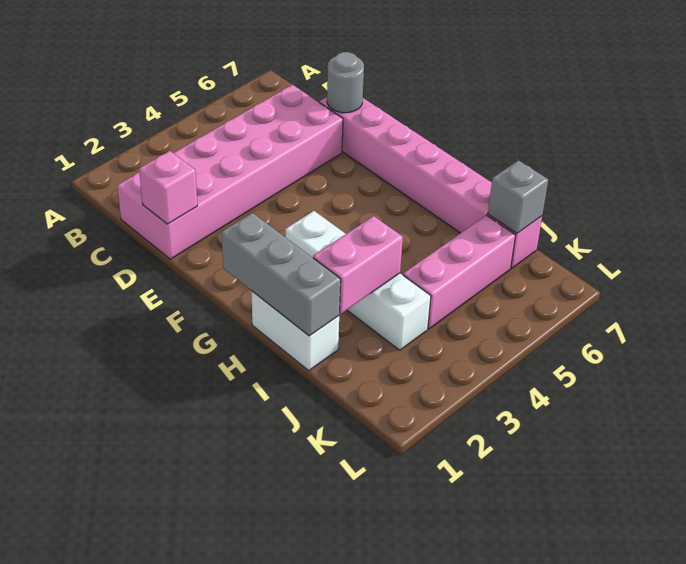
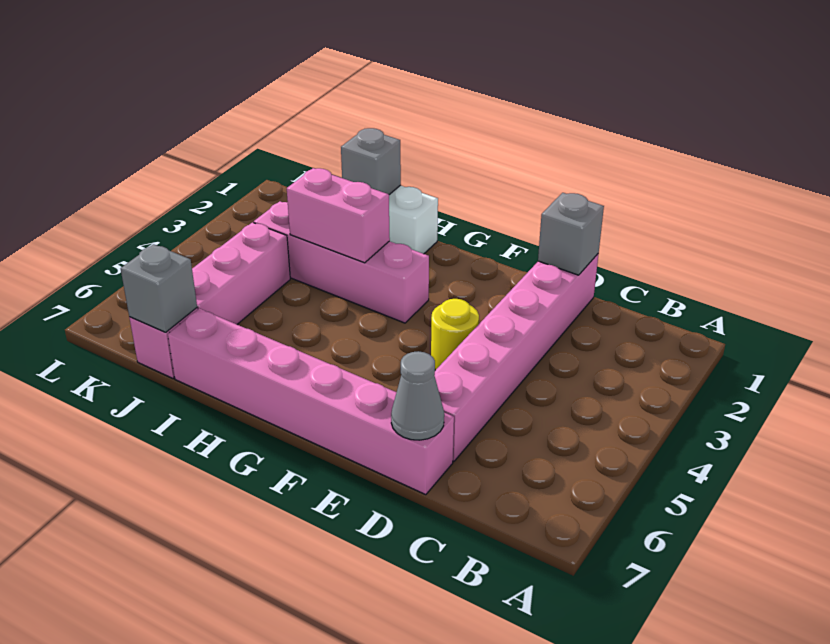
pink brick C1:D6 level 1 -> pink brick D1:D6 level 1
pink brick D1 level 2 -> grey brick D1 level 2
grey round brick D7 level 2 -> grey cone D7 level 2
none -> yellow round brick E4 level 1
grey brick G1:I1 level 2 -> grey brick I1 level 2
white brick G3:J3 level 1 -> pink brick G3:J3 level 1
pink brick I2:I3 level 2 -> pink brick H3:I3 level 2

